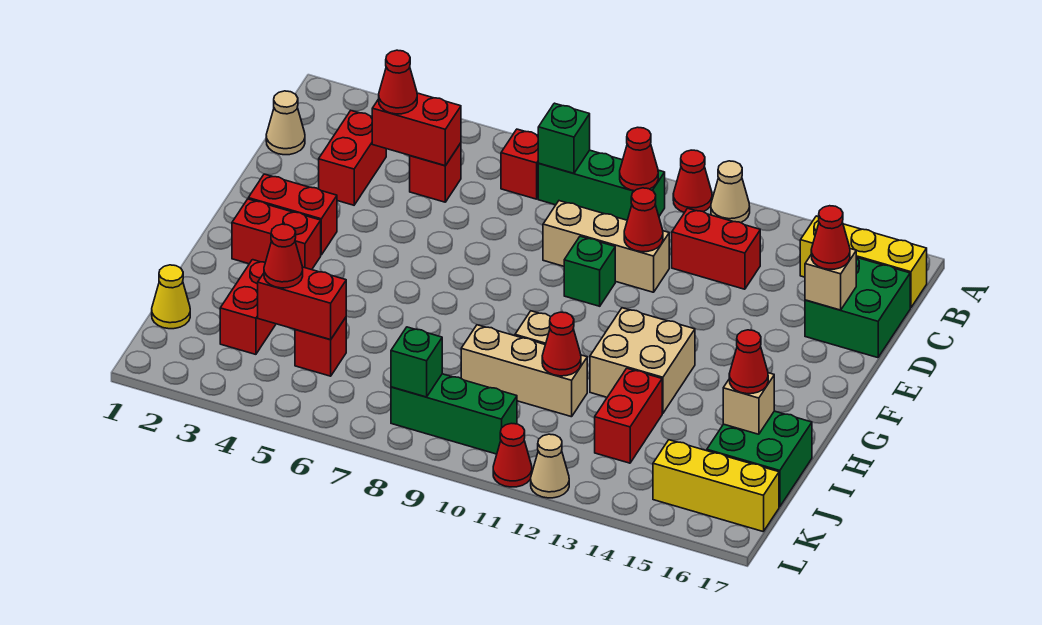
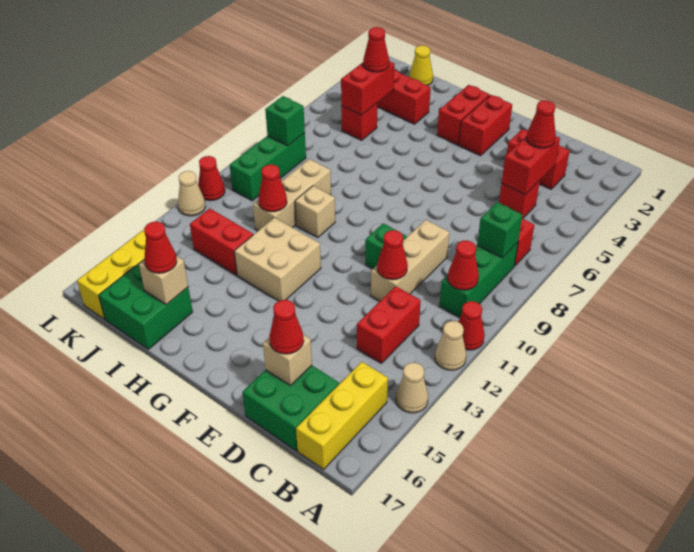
tan cone C1 level 1 -> tan cone A14 level 1

